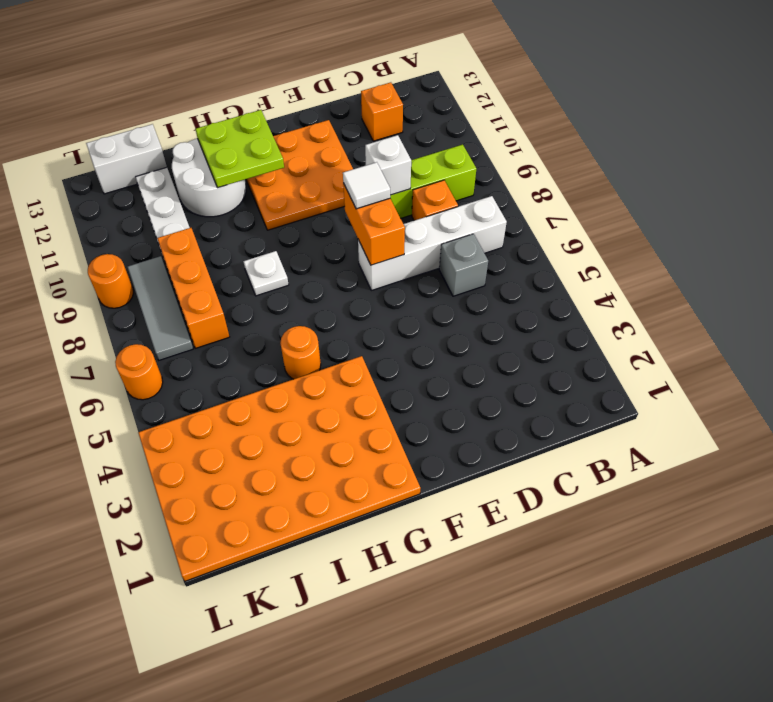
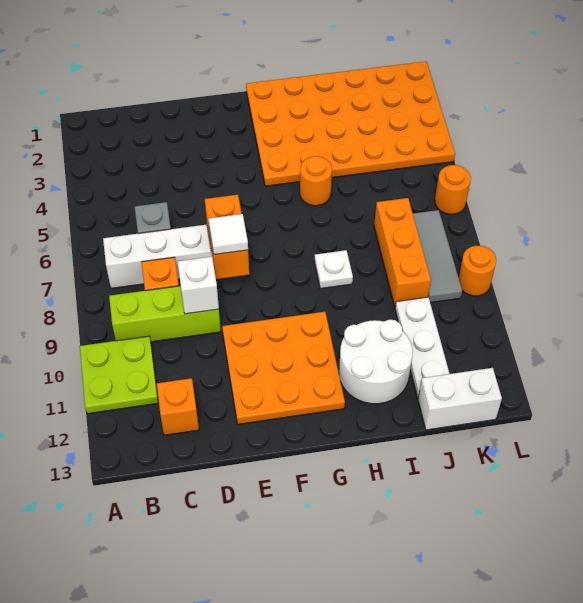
lime plate G11:H12 level 2 -> lime plate A10:B11 level 1

